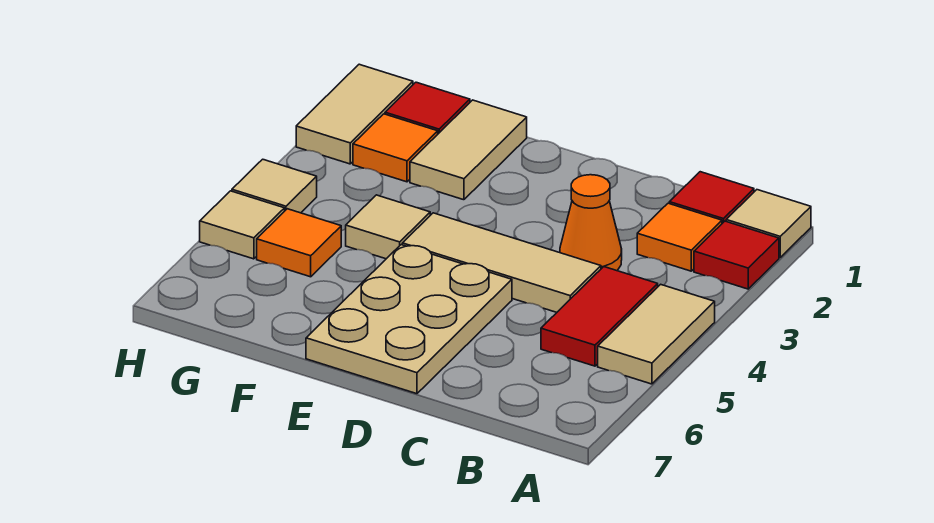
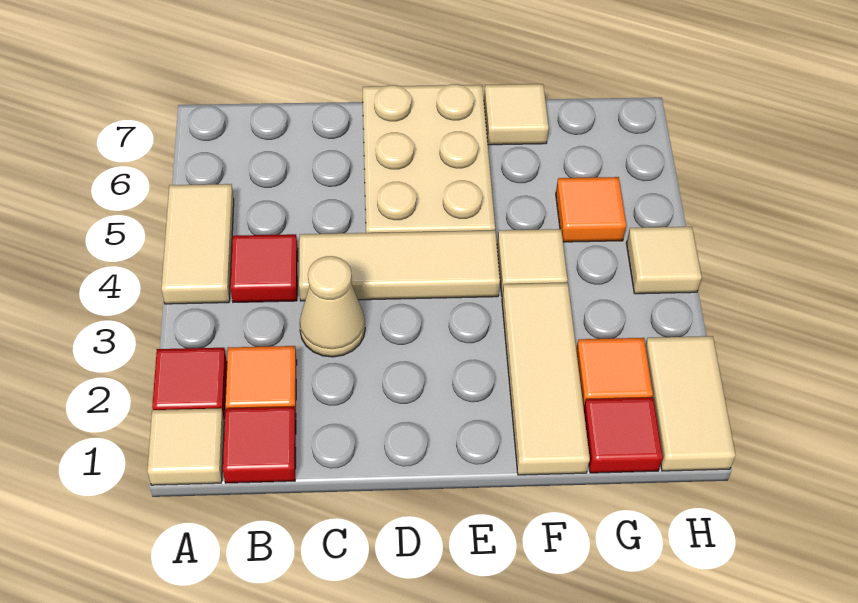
red tile B4:B5 level 1 -> red tile B4 level 1
orange cone C3 level 1 -> tan cone C3 level 1
tan tile F1:F2 level 1 -> tan tile F1:F3 level 1
tan tile H5 level 1 -> tan tile F7 level 1

